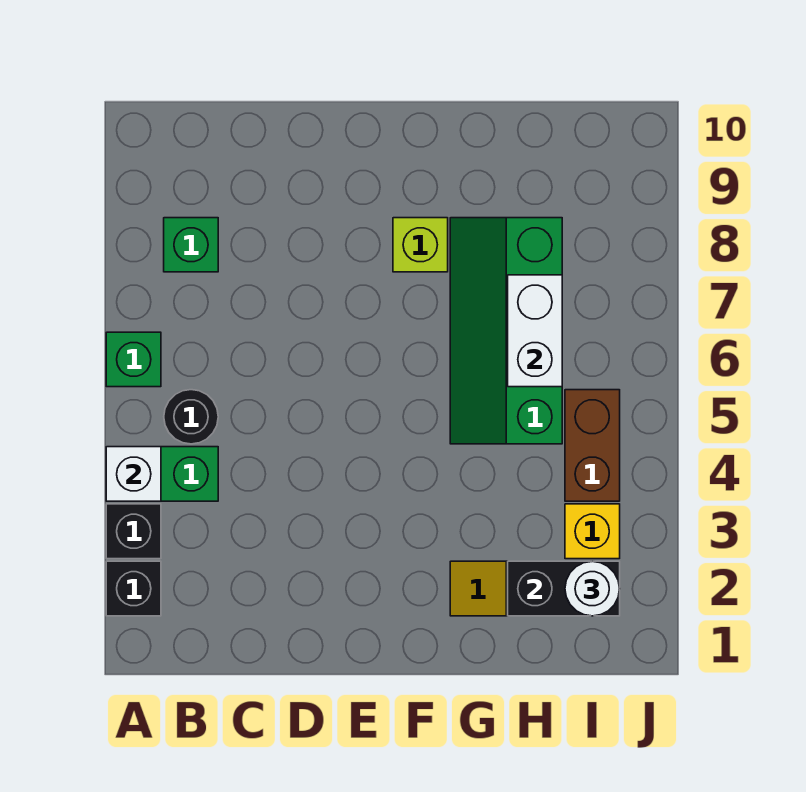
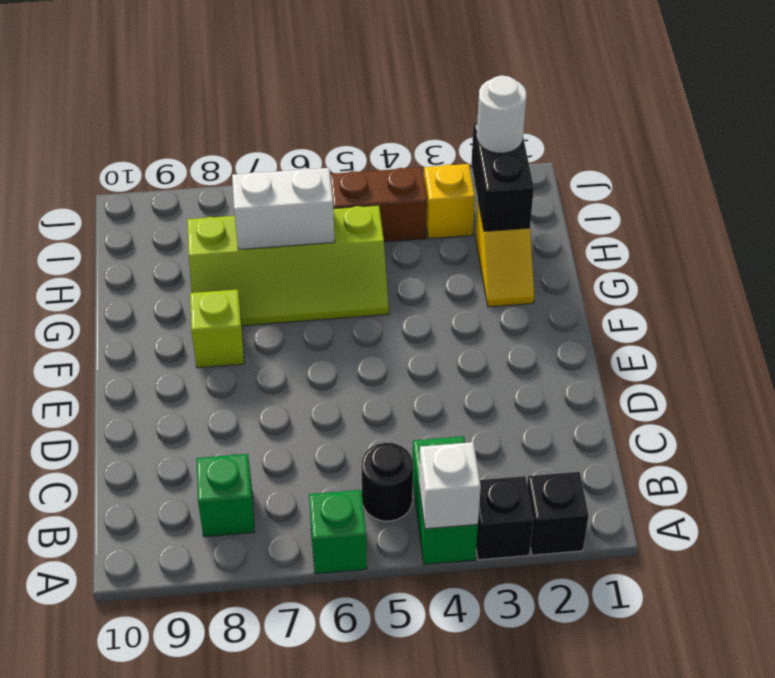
green slope G5:H8 level 1 top H -> lime slope G5:H8 level 1 top H

